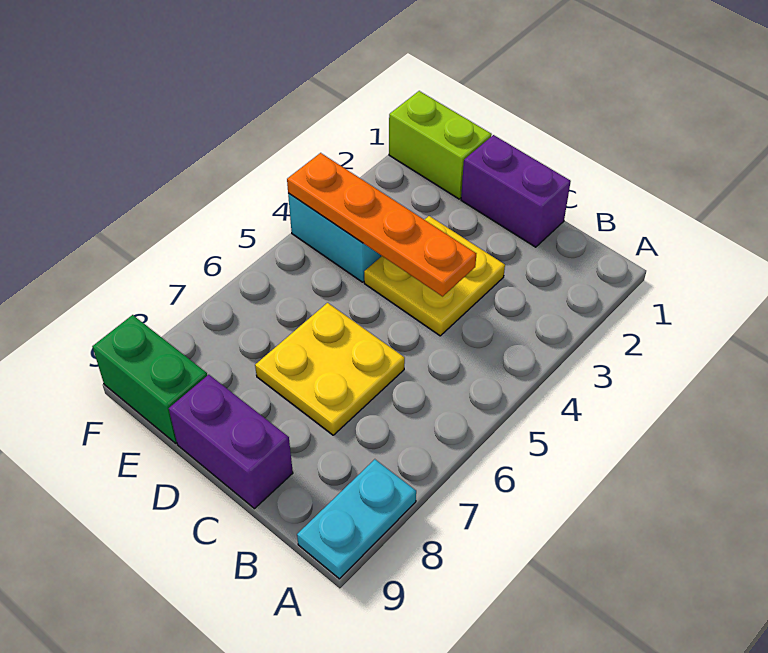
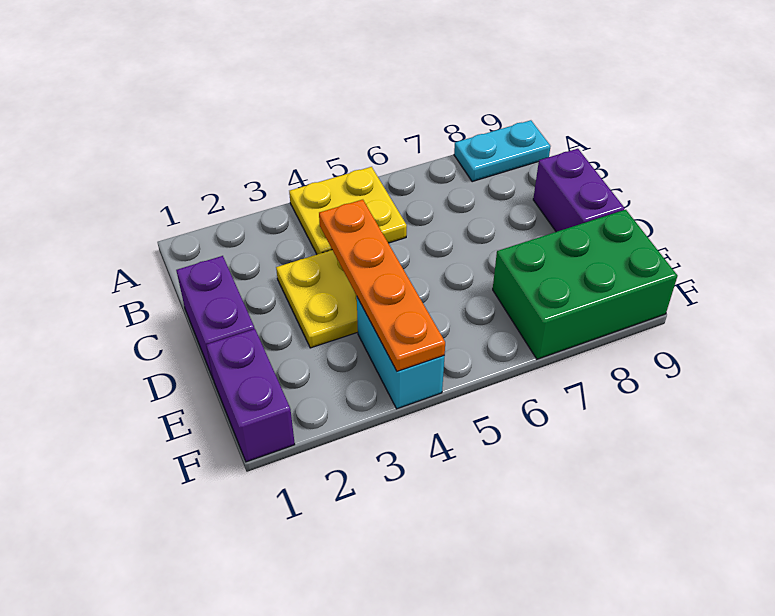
yellow plate C6:D7 level 1 -> yellow plate A4:B5 level 1
lime brick E1:F1 level 1 -> purple brick E1:F1 level 1
green brick E9:F9 level 1 -> green brick E7:F9 level 1

